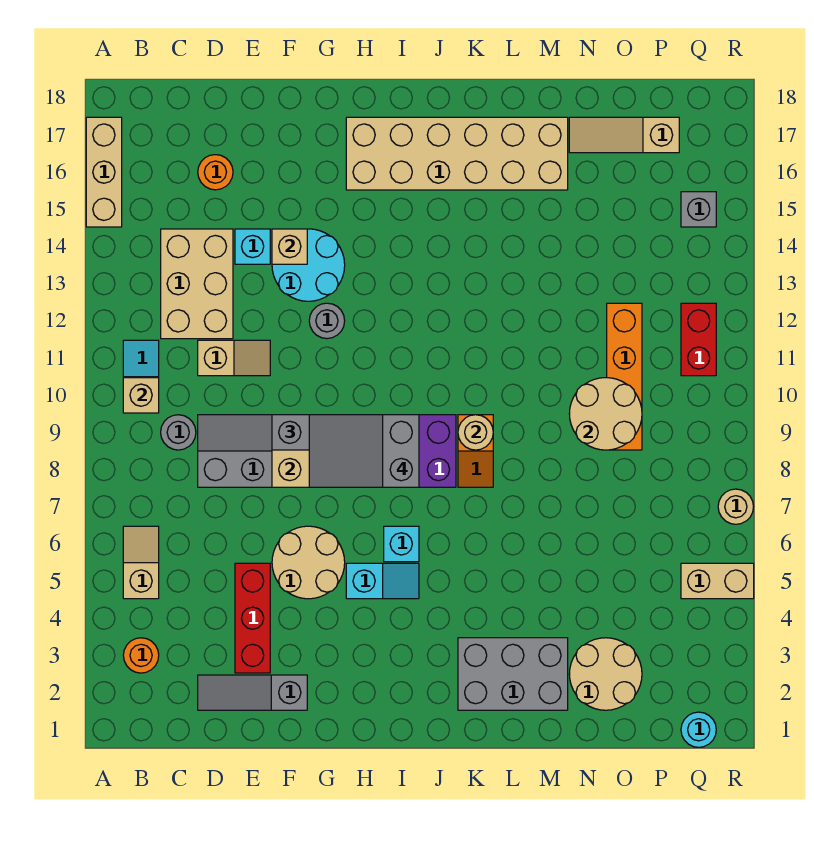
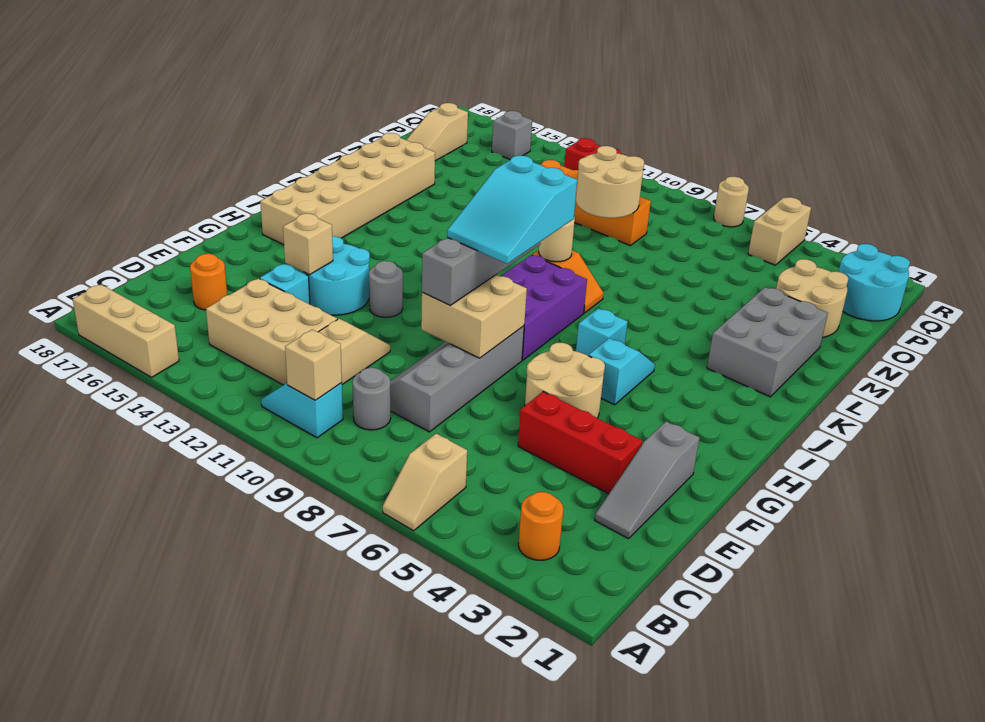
tan slope B5:B6 level 1 top 5 -> tan slope A6:B6 level 1 top B
grey slope G8:I9 level 4 top I -> cyan slope G8:I9 level 4 top I
cyan round brick Q1 level 1 -> cyan round brick P1:Q2 level 1

